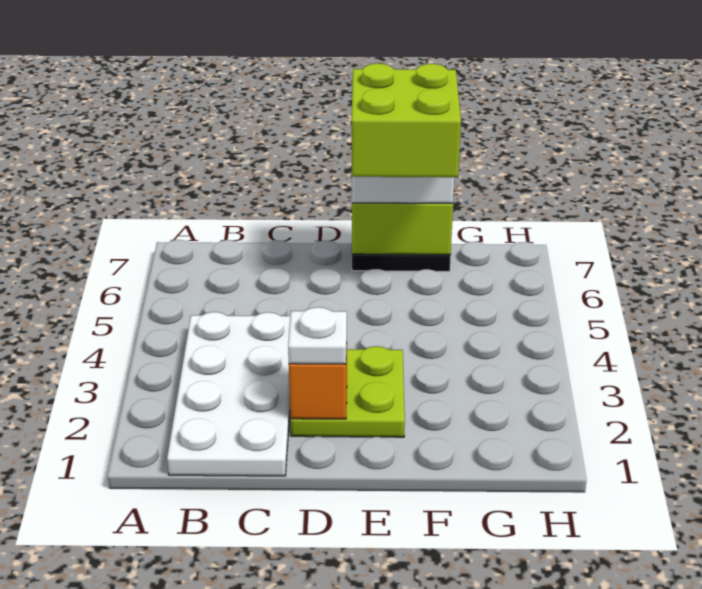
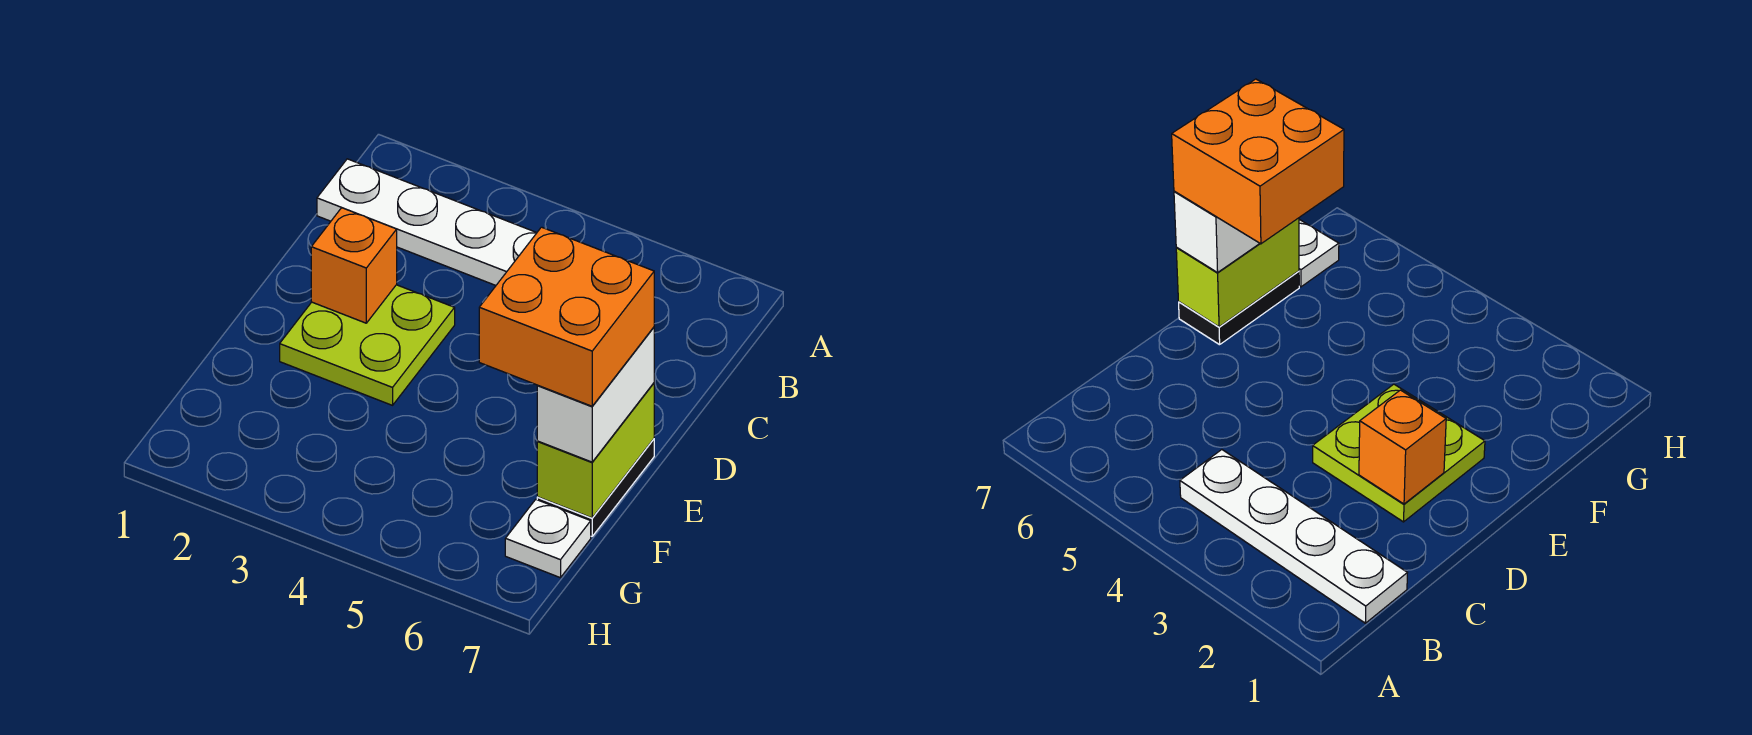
white plate B1:C4 level 1 -> white plate B1:B4 level 1
white plate D2 level 3 -> white plate G7 level 1
lime brick E6:F7 level 4 -> orange brick E6:F7 level 4

